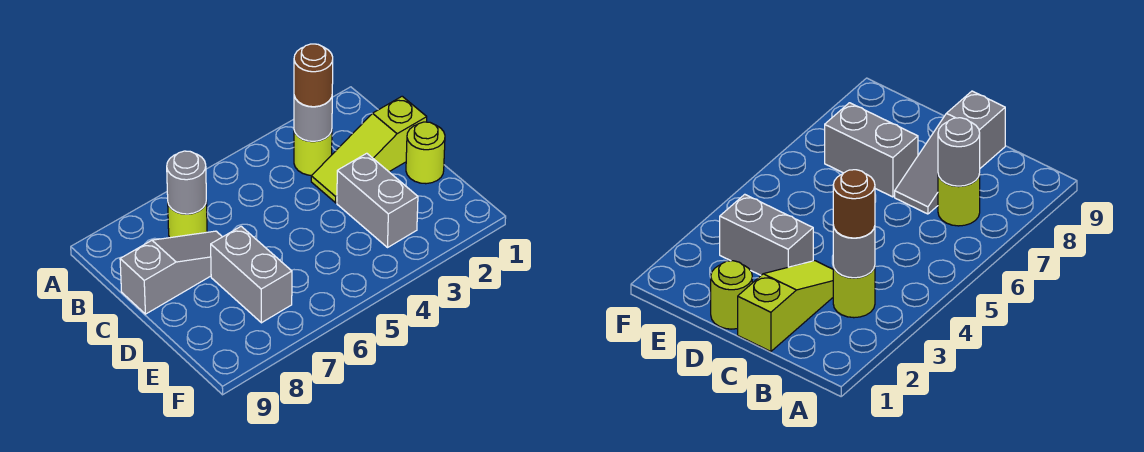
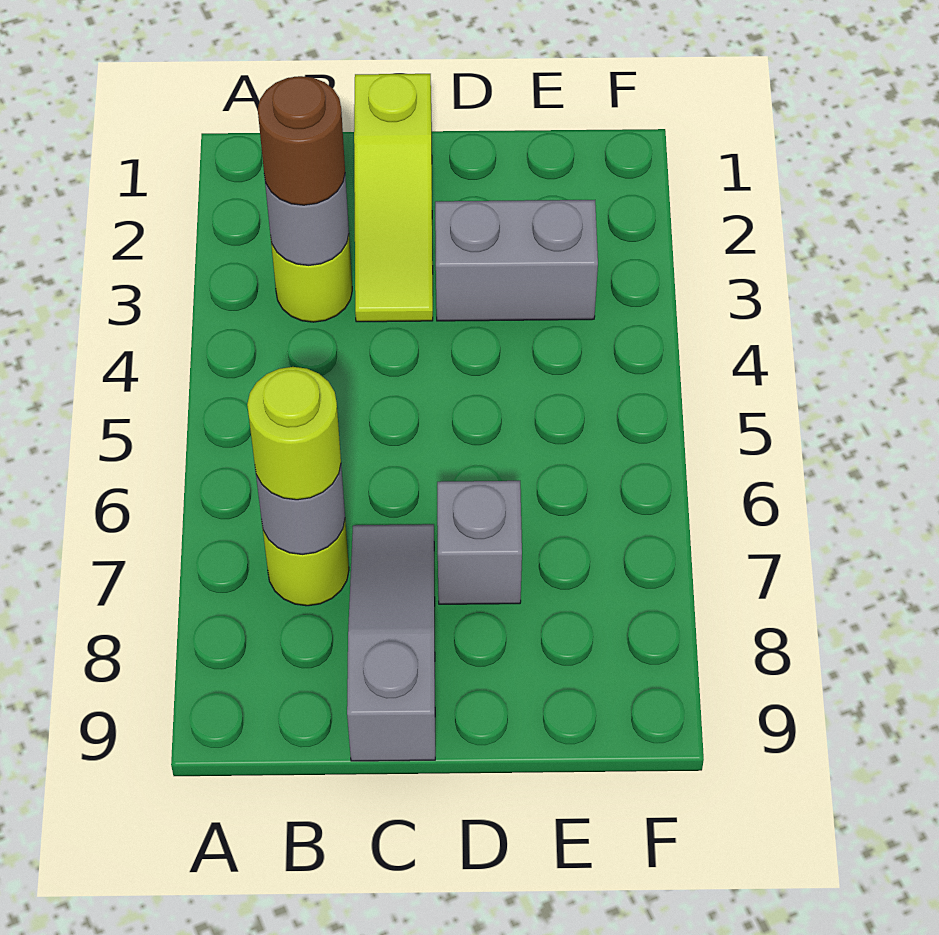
lime round brick D1 level 1 -> lime round brick B7 level 3
grey brick D7:E7 level 1 -> grey brick D7 level 1

